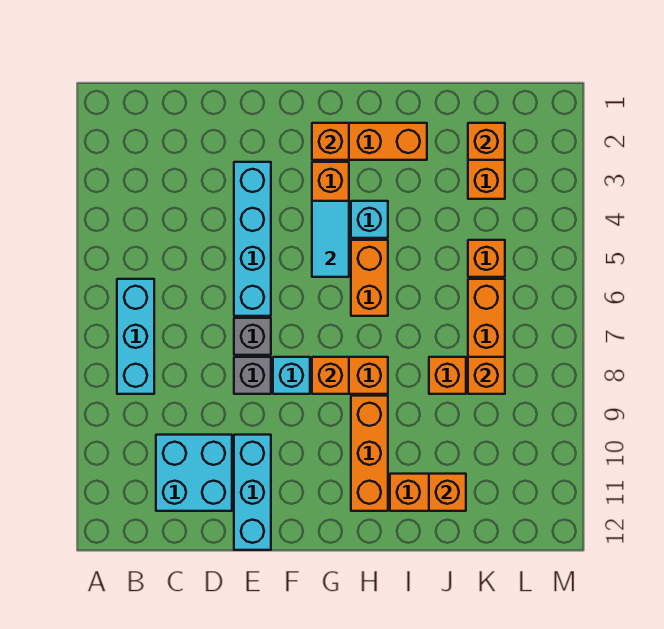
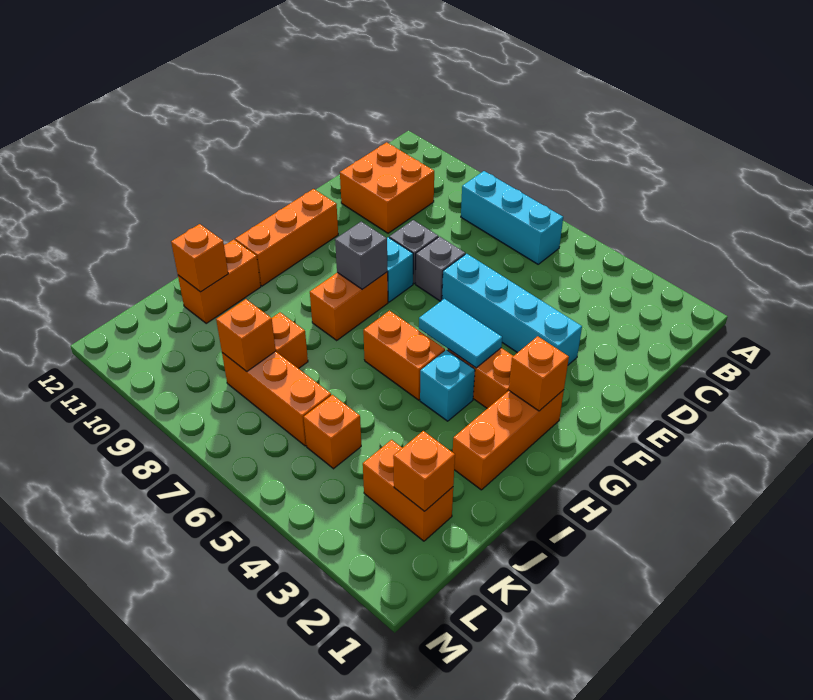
cyan brick C10:D11 level 1 -> orange brick C10:D11 level 1
cyan brick E10:E12 level 1 -> none
orange brick G8 level 2 -> grey brick G8 level 2
orange brick H9:H11 level 1 -> orange brick F11:H11 level 1

